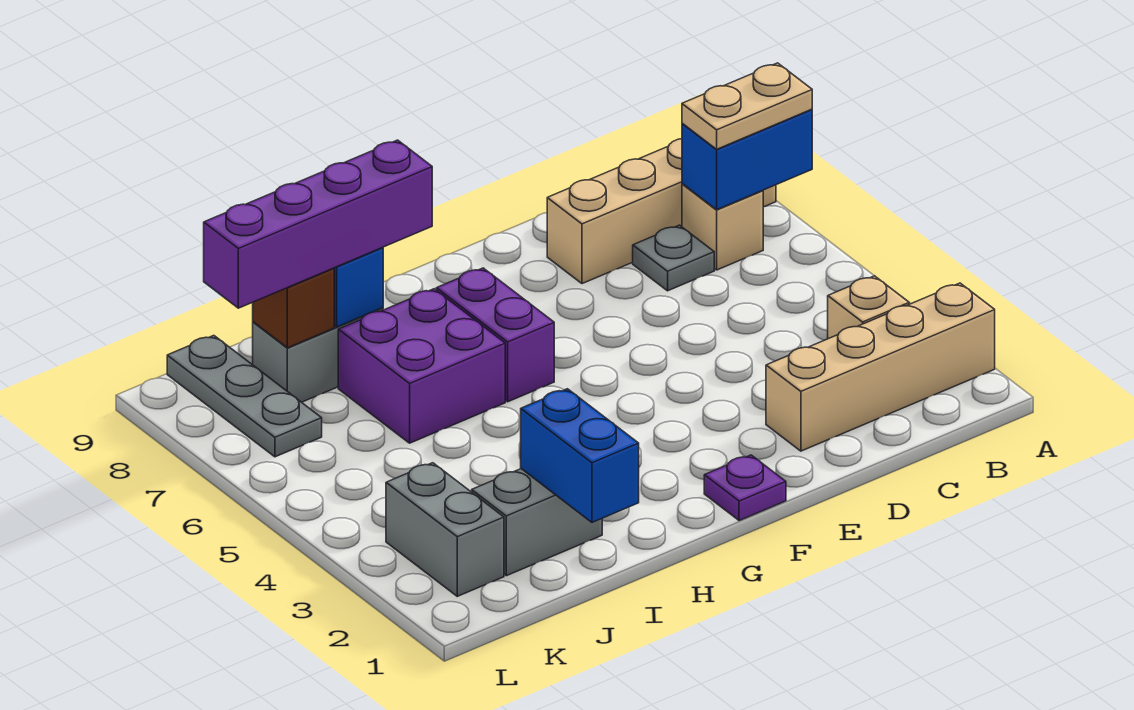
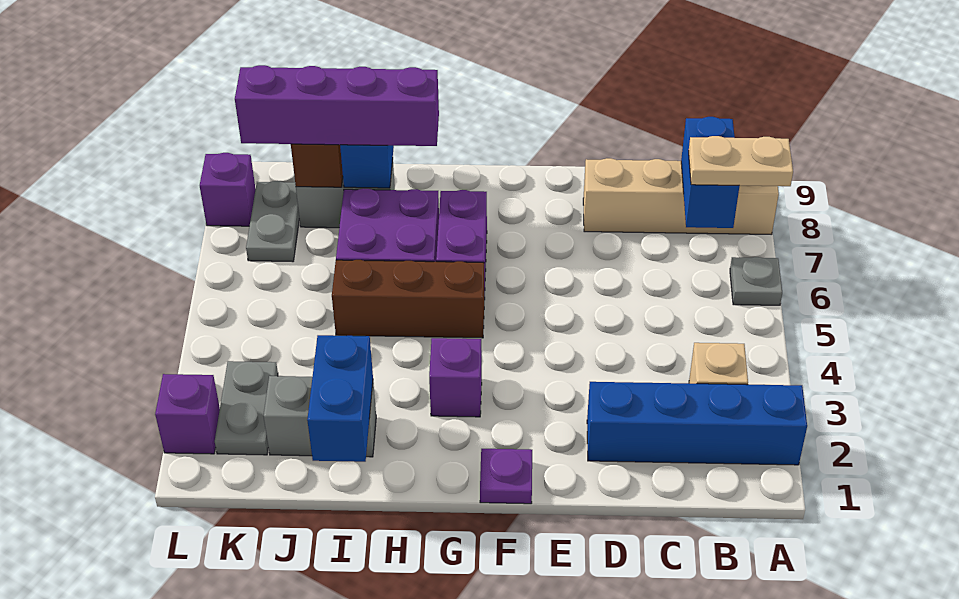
tan brick A2:D2 level 1 -> blue brick A2:D2 level 1
blue brick A7:B7 level 2 -> blue brick B7:B8 level 2
tan brick B7 level 1 -> none
grey plate C7 level 1 -> grey plate A6 level 1
none -> purple brick G3 level 1
none -> brown brick G5:I5 level 1
grey brick K2:K3 level 1 -> grey plate K2:K3 level 1
grey plate K7:K9 level 1 -> grey plate K7:K8 level 1
none -> purple brick L2 level 1
none -> purple brick L8 level 1

